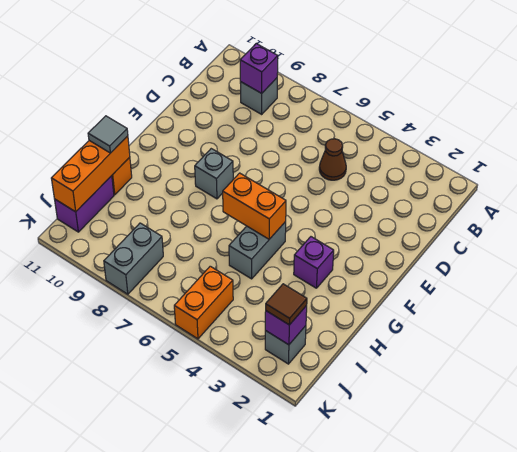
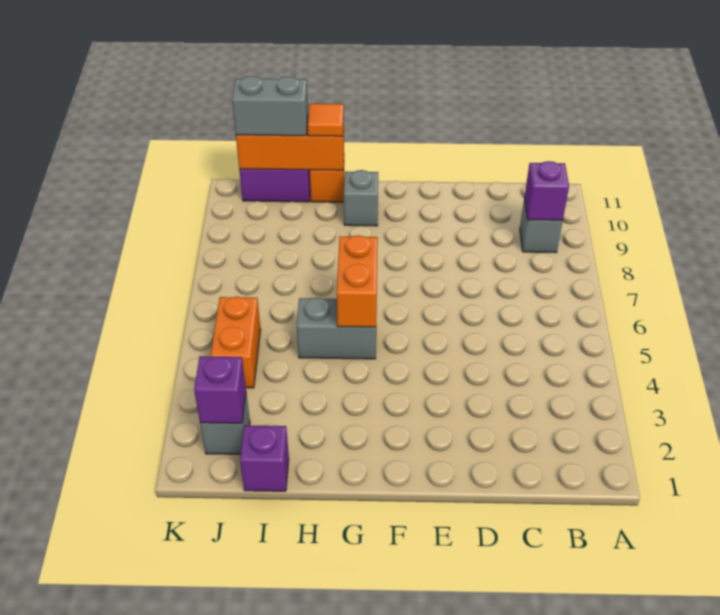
brown cone C5 level 1 -> none
grey brick F8 level 1 -> grey brick G10 level 1
purple brick G3 level 1 -> purple brick I1 level 1
grey tile H11 level 3 -> orange tile H11 level 3
brown tile J2 level 3 -> none
orange brick J5:K5 level 1 -> orange brick J4:J5 level 1
grey brick J8:K8 level 1 -> grey brick I11:J11 level 3

